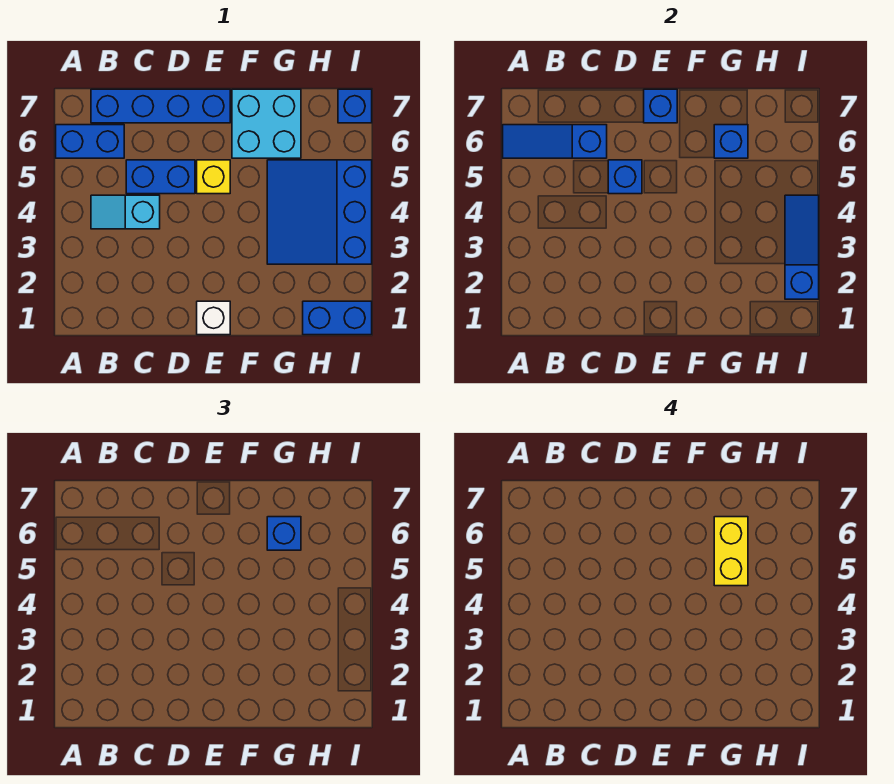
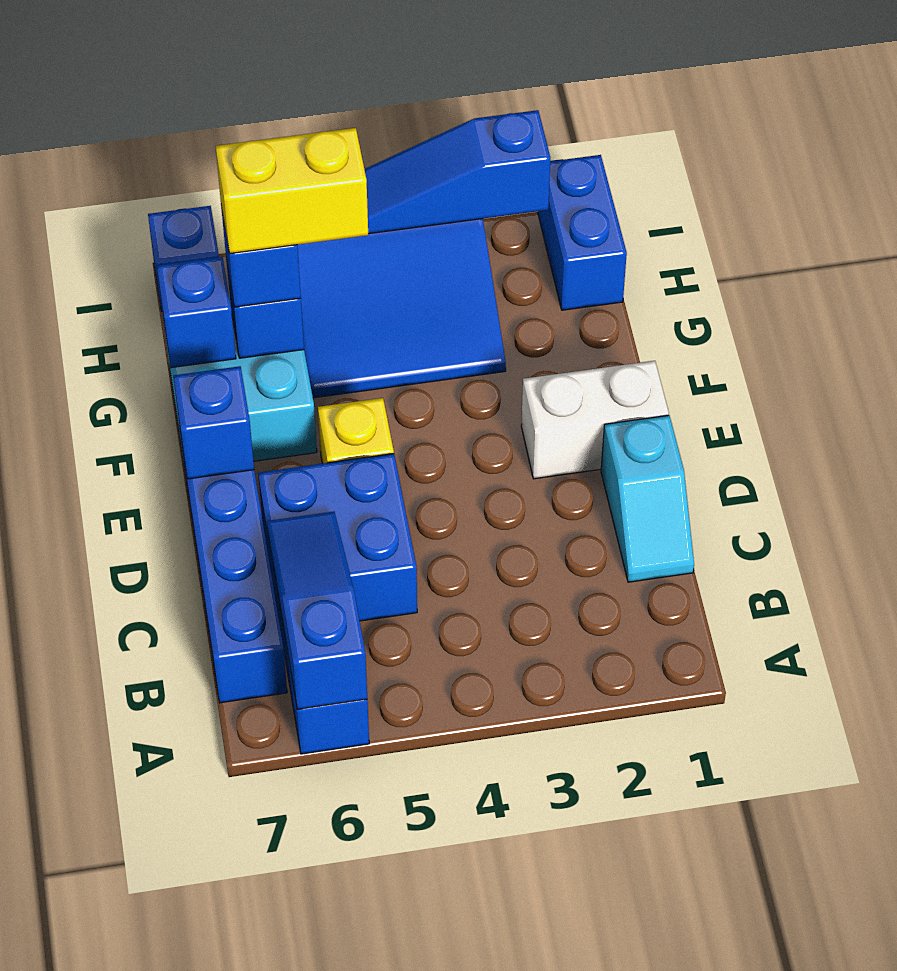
blue slope A6:C6 level 2 top C -> blue slope A6:C6 level 2 top A
cyan slope B4:C4 level 1 top C -> cyan slope C1:D1 level 1 top D
blue brick C5:D5 level 1 -> blue brick C5:D6 level 1
blue brick D5 level 2 -> blue brick G7 level 2
white brick E1 level 1 -> white brick E1:E2 level 1

